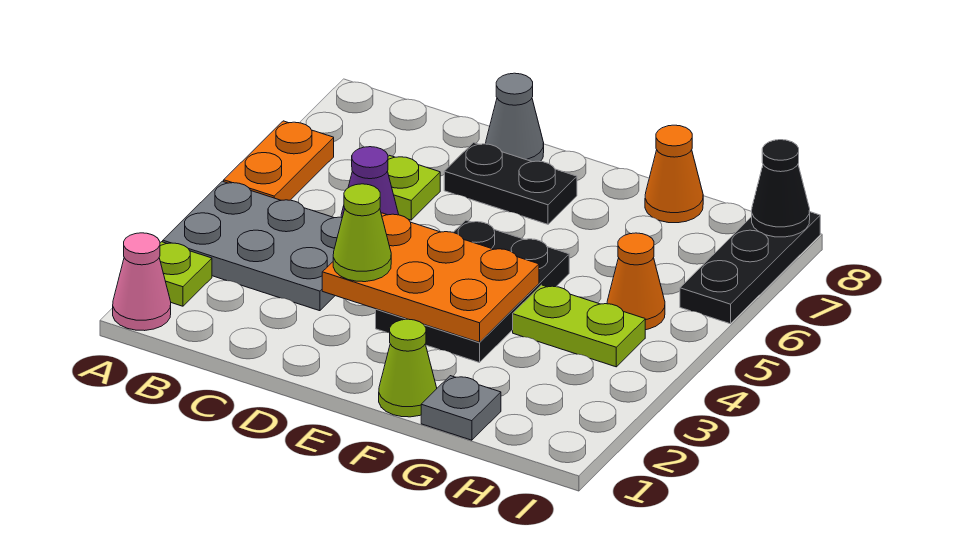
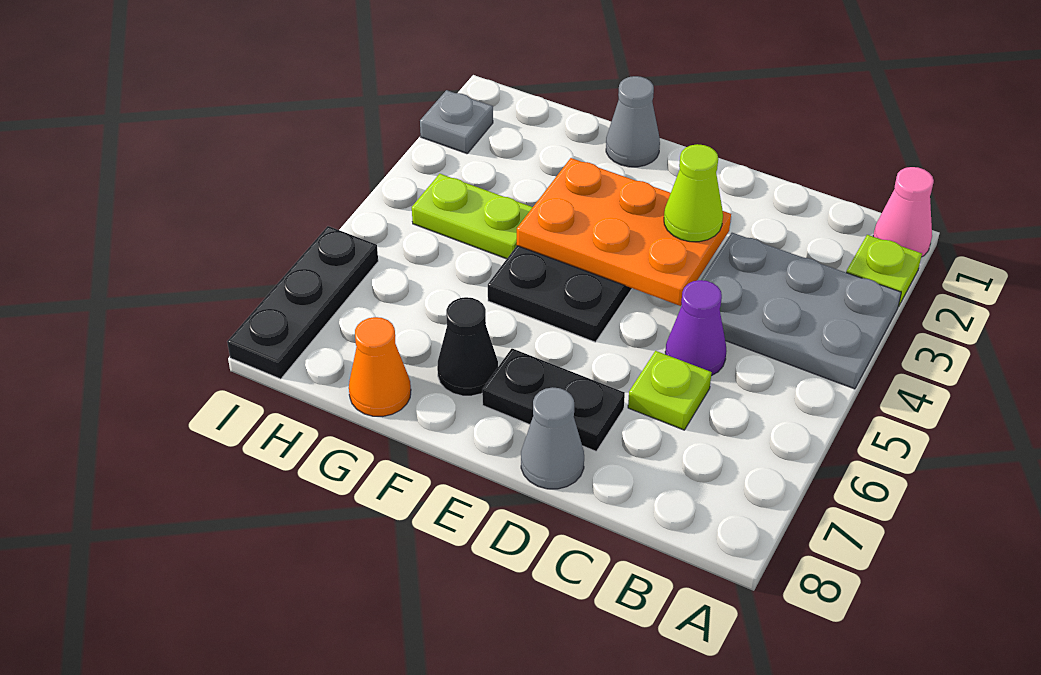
orange plate A5:A6 level 1 -> none
lime cone F1 level 1 -> grey cone F1 level 1
grey plate G1 level 1 -> grey plate I2 level 1
orange cone H5 level 1 -> none
black cone I8 level 2 -> black cone F7 level 1

